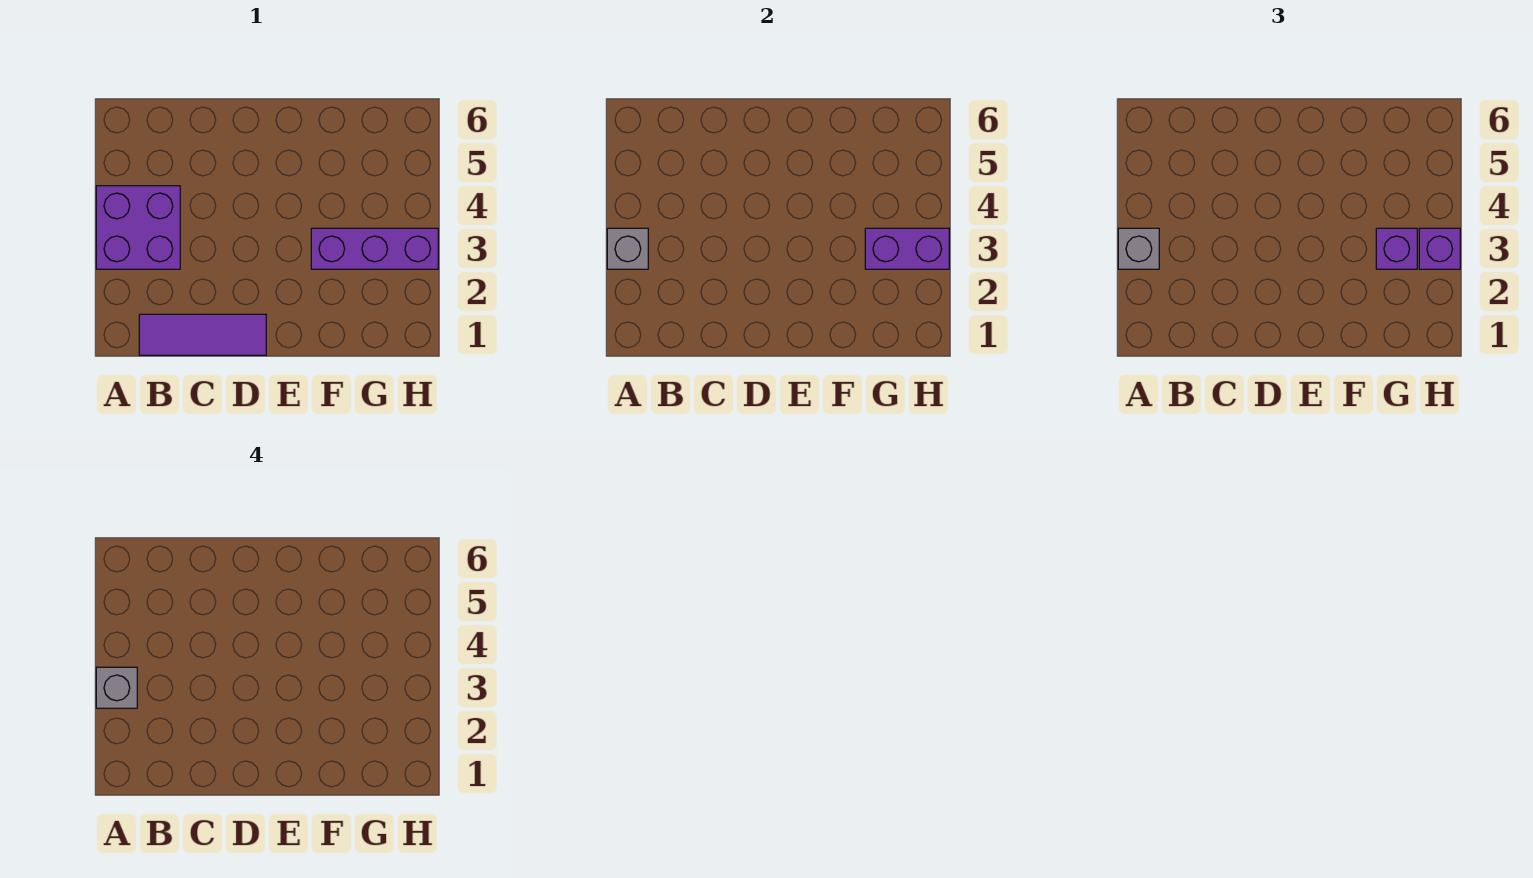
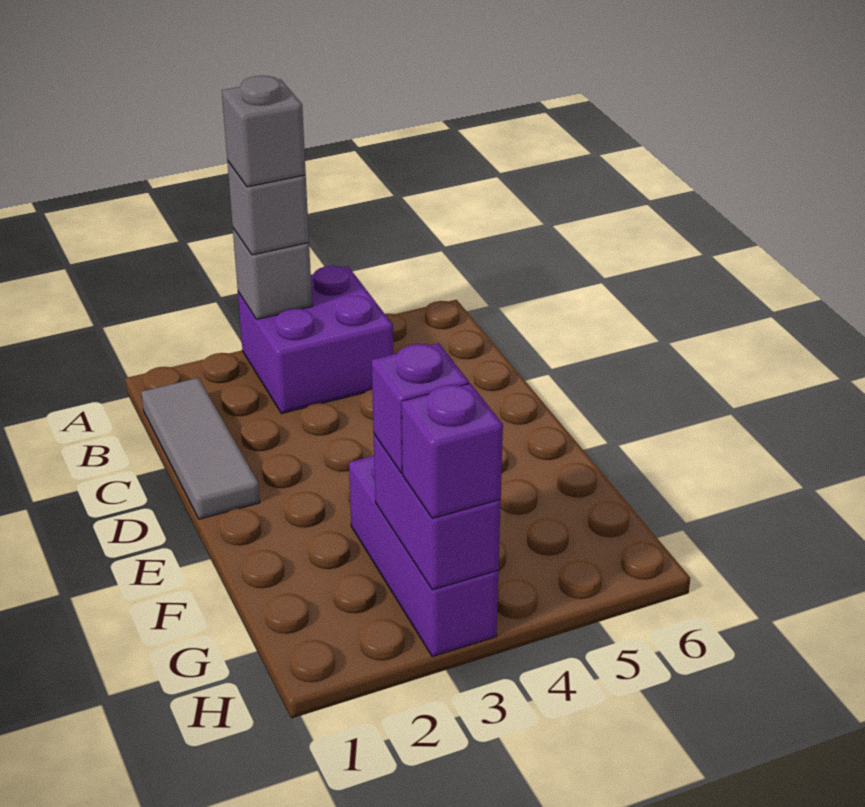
purple tile B1:D1 level 1 -> grey tile B1:D1 level 1

